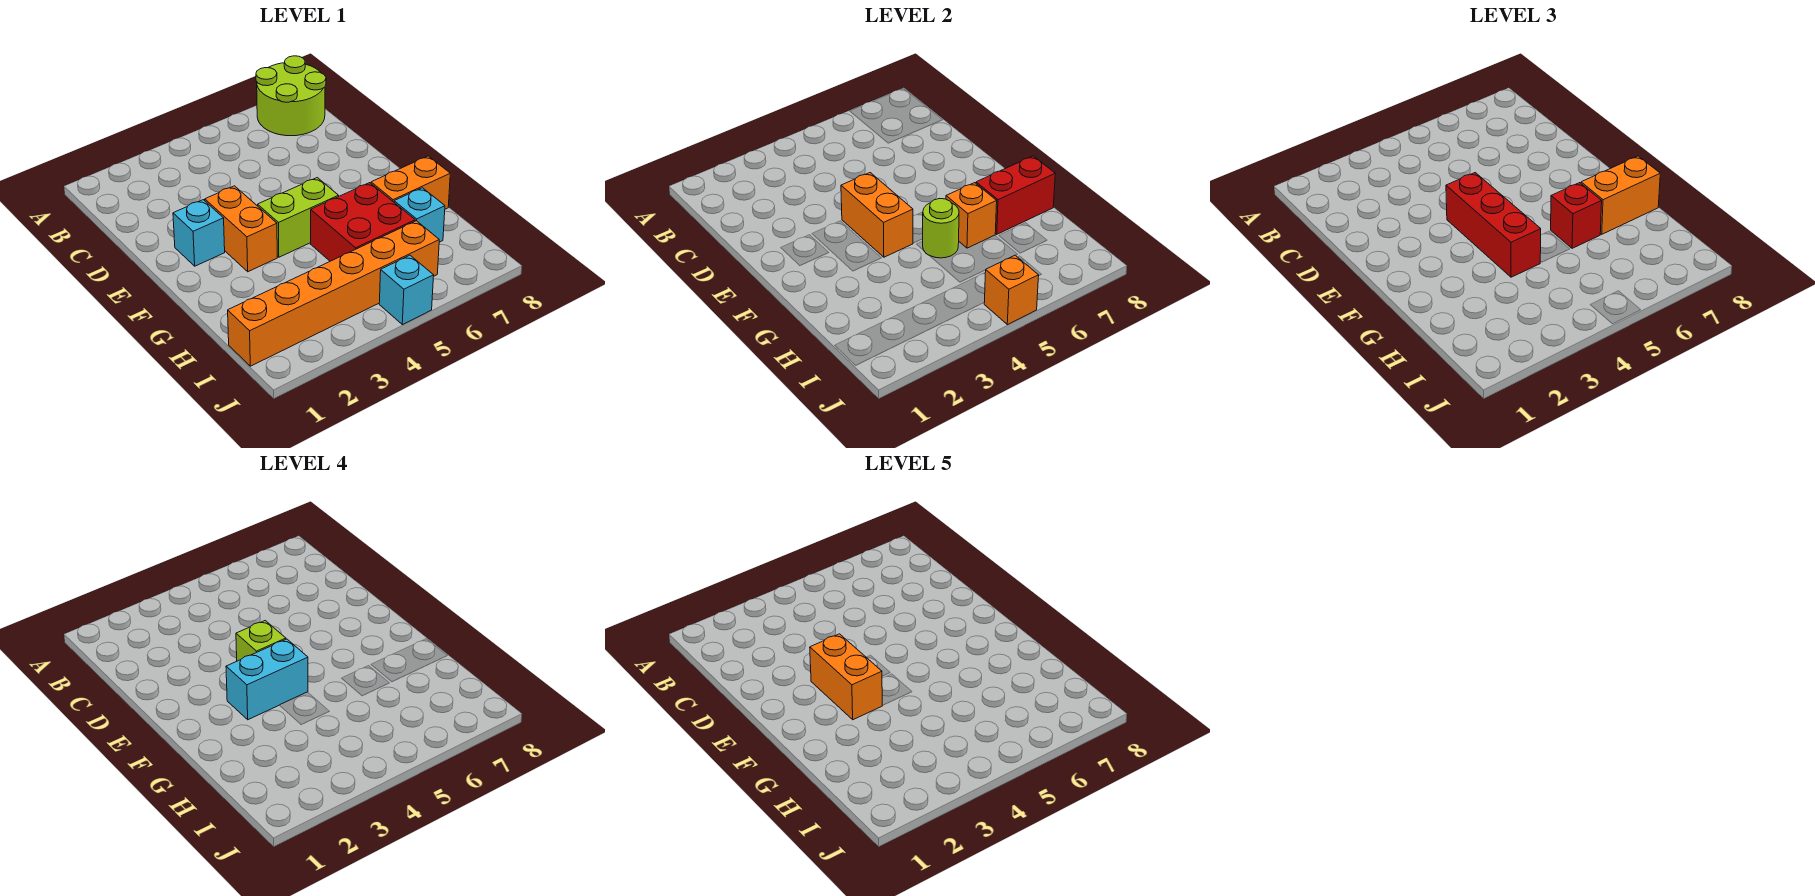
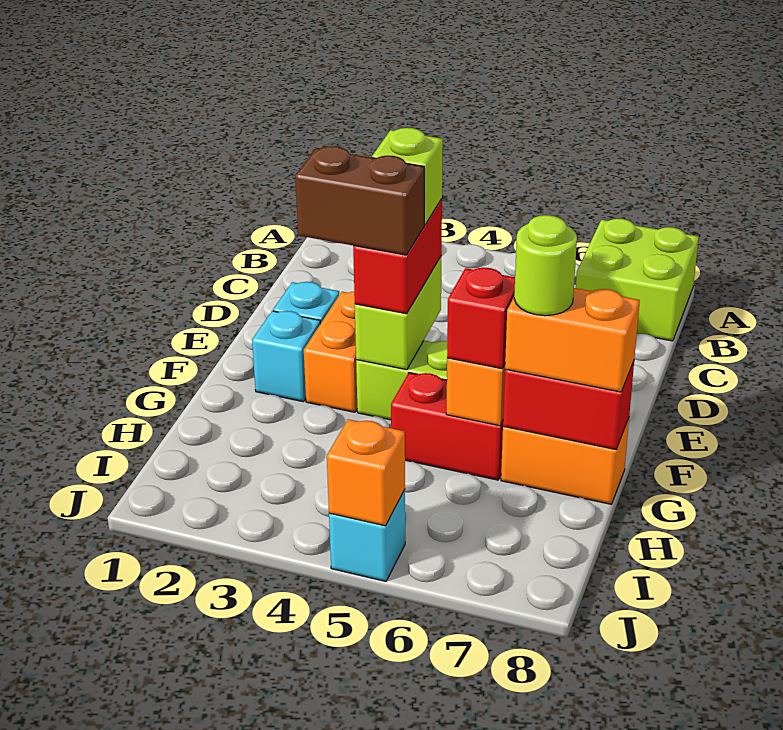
lime round brick A7:B8 level 1 -> lime brick A7:B8 level 1
orange brick E3:F3 level 5 -> none
orange brick E4:F4 level 2 -> lime brick E4:F4 level 2
red brick E4:G4 level 3 -> red brick E4:F4 level 3
cyan brick F3:F4 level 4 -> brown brick F3:F4 level 4
red brick G5:H6 level 1 -> red brick G5:G6 level 1
lime round brick G5 level 2 -> lime round brick G7 level 4
cyan brick H7 level 1 -> cyan brick F2 level 1
orange brick I1:I6 level 1 -> none

